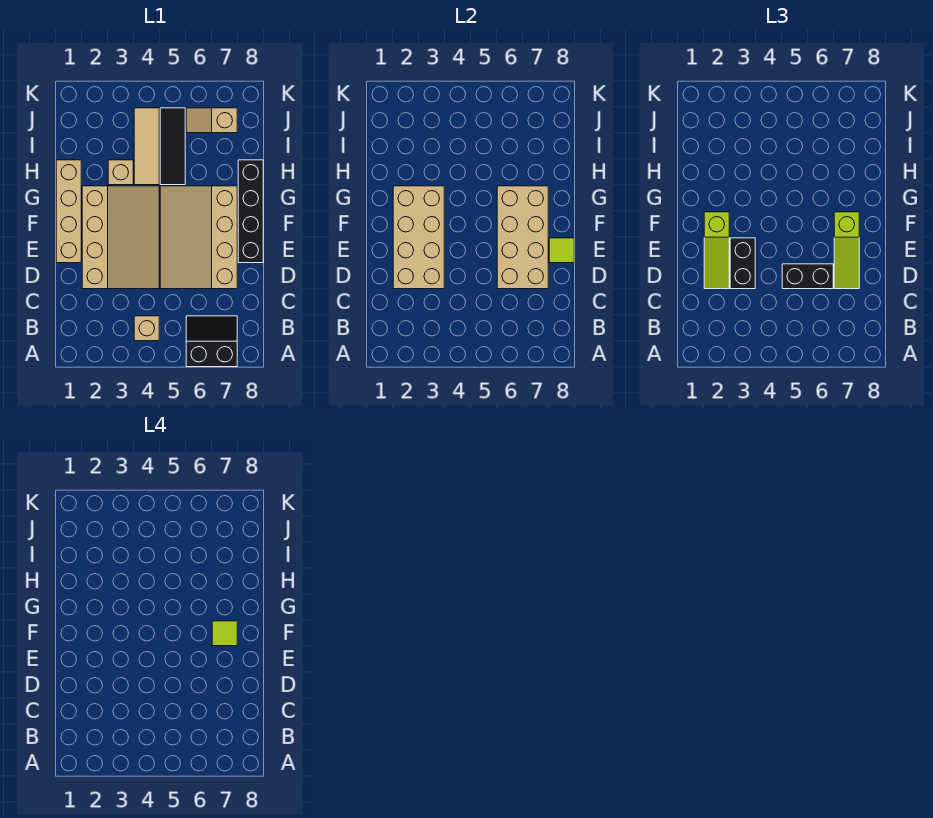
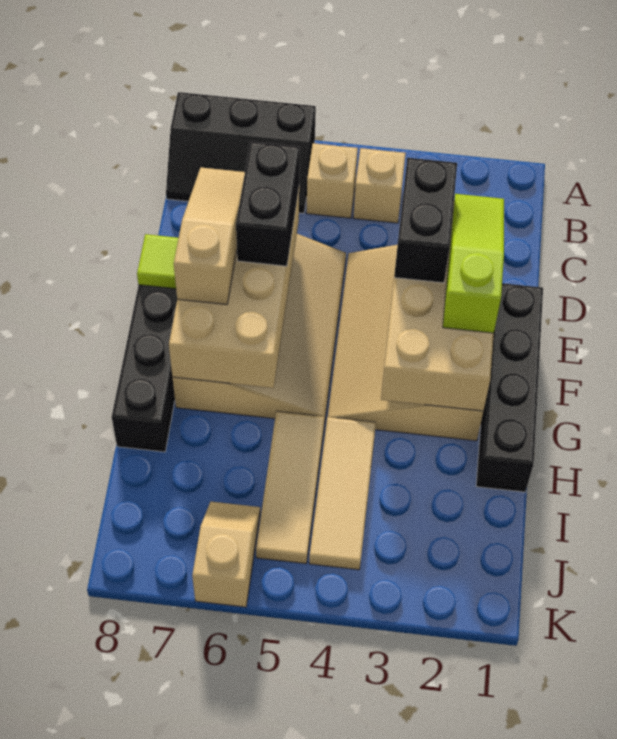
black slope A6:B7 level 1 top A -> black slope A6:B8 level 1 top A
black brick D5:D6 level 3 -> black brick D6:E6 level 3
lime slope D7:F7 level 3 top F -> tan slope D7:F7 level 3 top F
tan brick E1:H1 level 1 -> black brick E1:H1 level 1
lime tile F7 level 4 -> none
tan brick H3 level 1 -> tan brick B5 level 1
black tile H5:J5 level 1 -> tan tile H5:J5 level 1
tan slope J6:J7 level 1 top 7 -> tan slope J6:K6 level 1 top K

